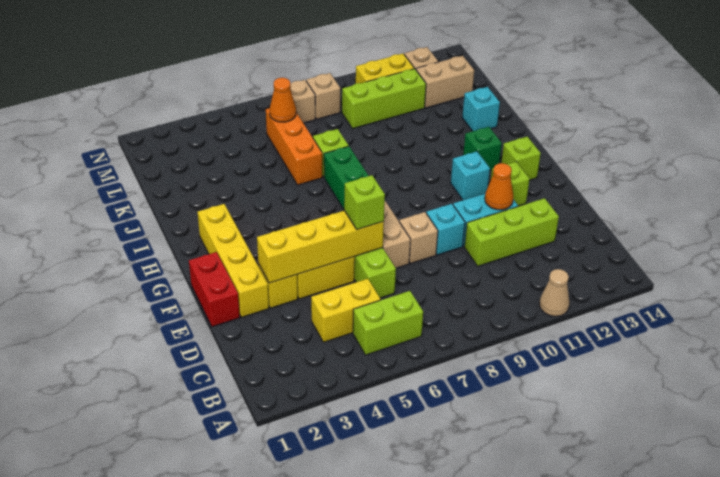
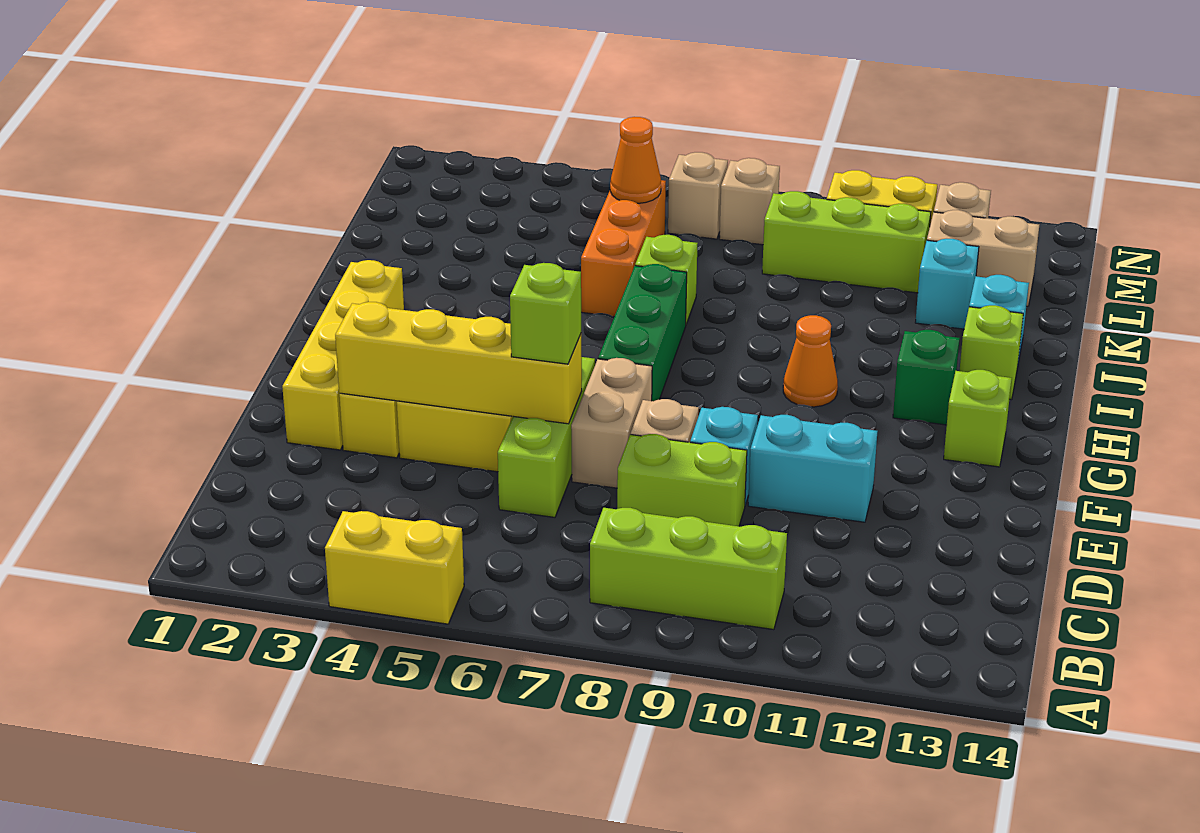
tan cone A11 level 1 -> none
lime brick B5:B6 level 1 -> lime brick D8:D9 level 1
yellow brick C4:C5 level 1 -> yellow brick A4:A5 level 1
lime brick D10:D12 level 1 -> lime brick B8:B10 level 1
red brick E1:F1 level 1 -> none
orange cone E11 level 2 -> orange cone H10 level 1
lime brick F12 level 1 -> lime brick I13 level 1
cyan brick G11 level 1 -> cyan brick K12 level 1

